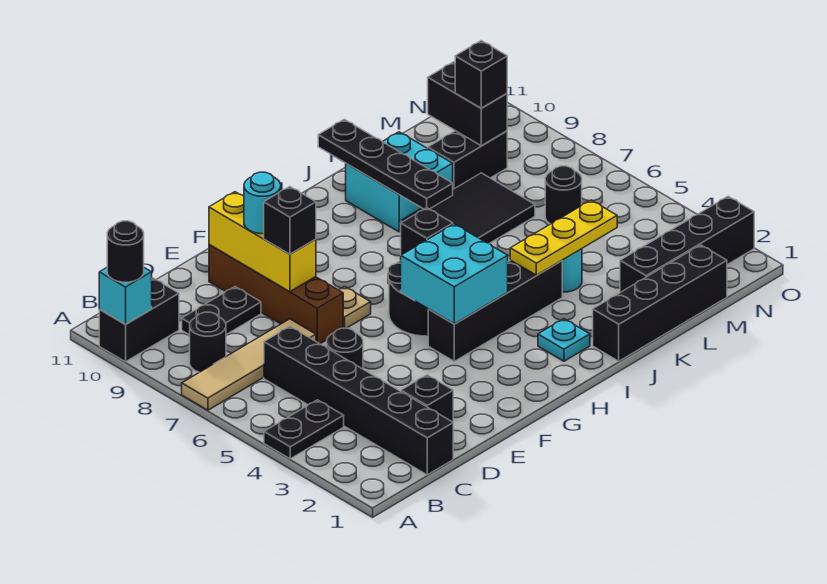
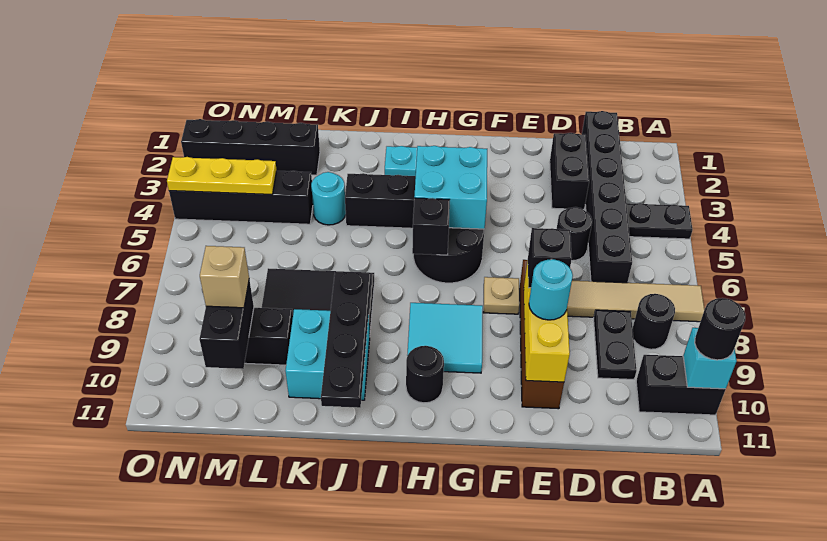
black plate C9:D9 level 1 -> black plate C8:C9 level 1
black brick D2 level 1 -> black brick D2:D3 level 1
none -> cyan tile G8:H9 level 1
black brick J1:M1 level 1 -> black brick L4:O4 level 1
yellow plate J4:L4 level 2 -> yellow plate M4:O4 level 2
black round brick M6 level 1 -> black round brick H10 level 1
black brick M9 level 3 -> tan brick M9 level 3

